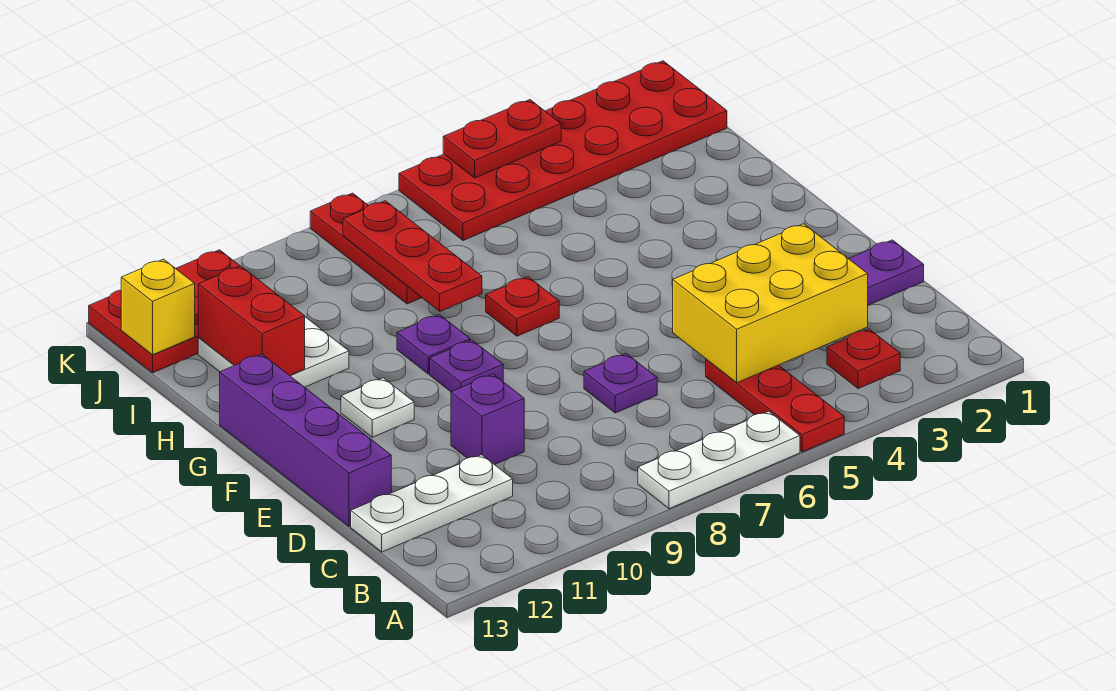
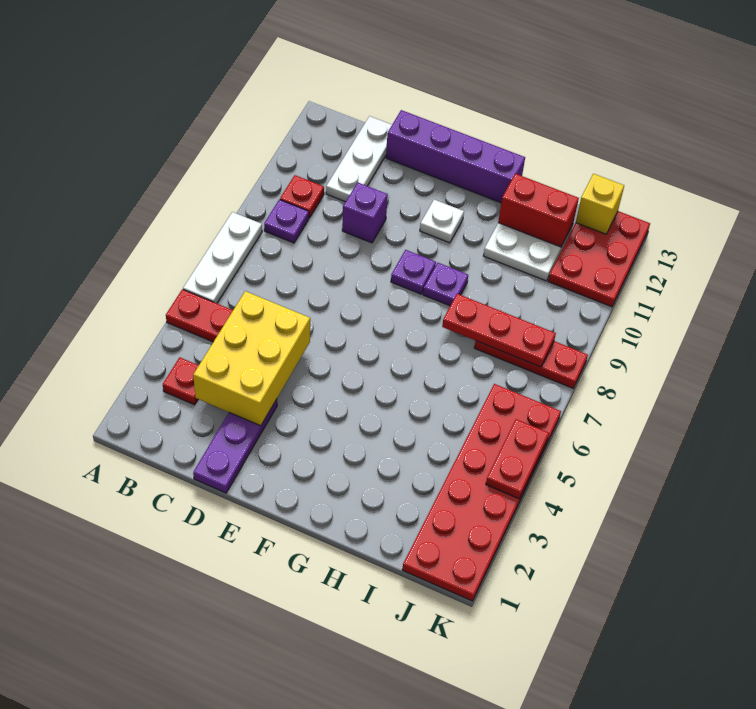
purple plate D7 level 1 -> purple plate B9 level 1
red plate G7 level 1 -> red plate B10 level 1

